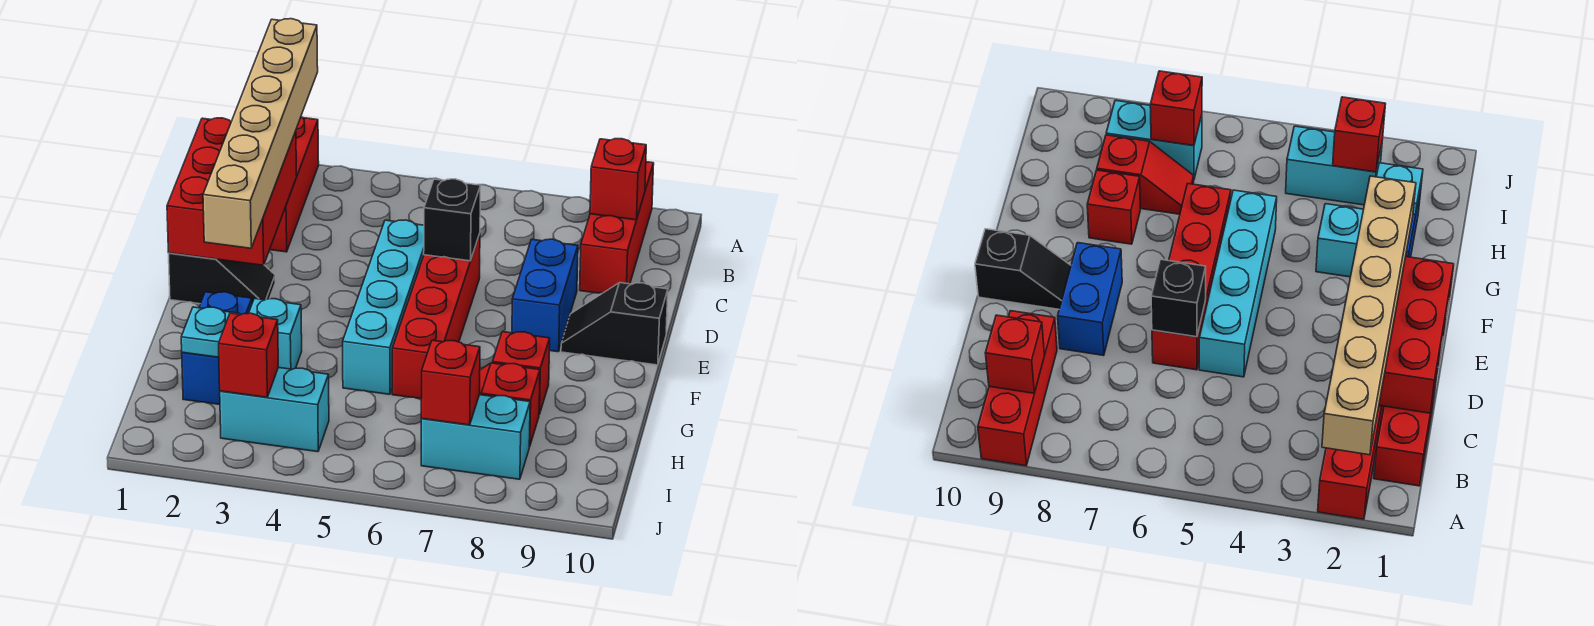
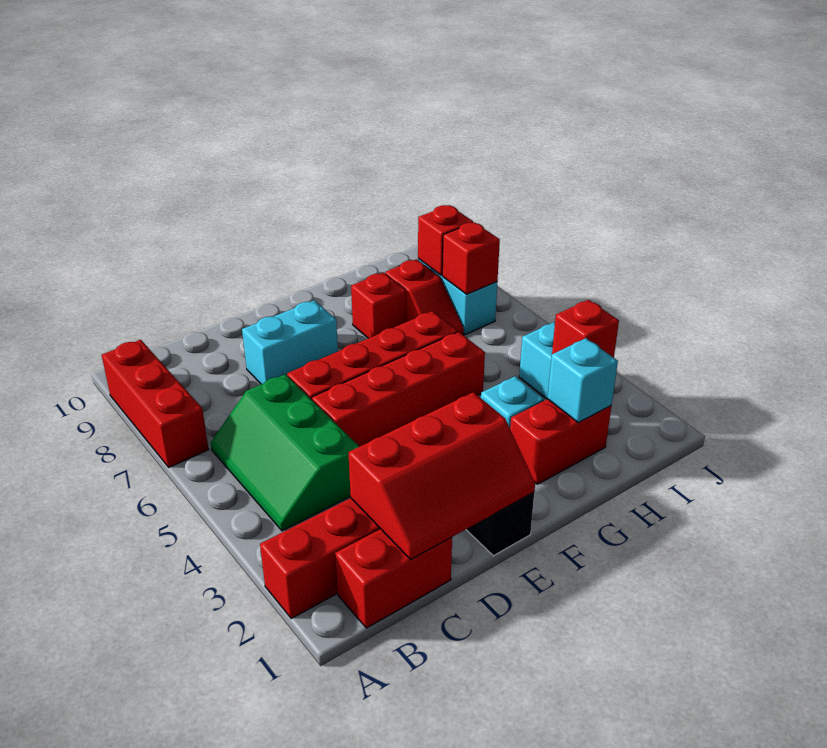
tan brick A2:F2 level 3 -> none
red brick A9:C9 level 1 -> red brick A7:A9 level 1
none -> green slope B4:C6 level 1 top C
red brick B9 level 2 -> red brick I8 level 2
red brick C1:E2 level 2 -> red slope C1:E2 level 2 top 2
cyan brick D5:G5 level 1 -> red brick D5:G5 level 1
black brick D6 level 2 -> none
blue brick D8:E8 level 1 -> cyan brick D8:E8 level 1
black slope E9:E10 level 1 top 10 -> none
blue brick G2:H2 level 1 -> red brick G2:H2 level 1
cyan plate H2 level 2 -> cyan brick H2 level 2

